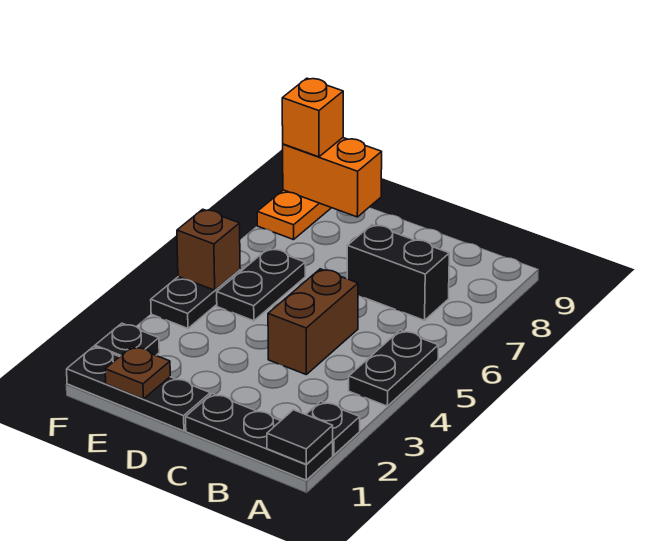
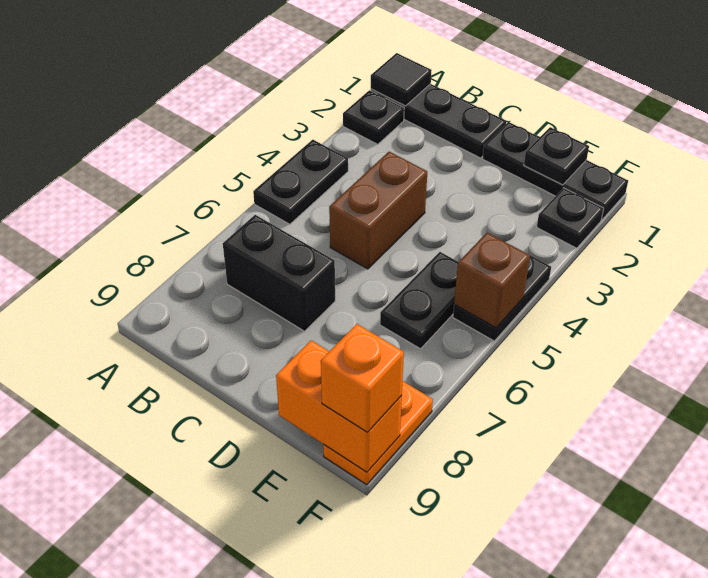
brown plate E1 level 2 -> black plate E1 level 2

